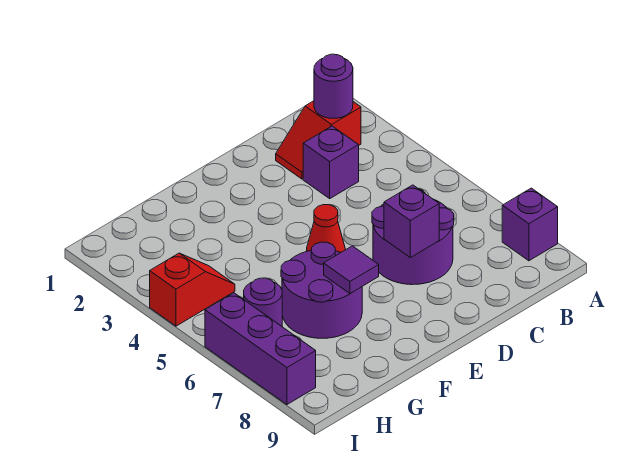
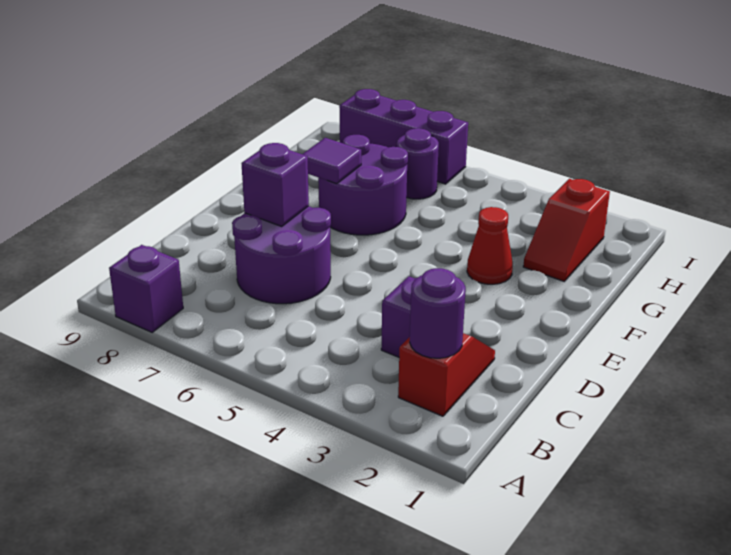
red cone E5 level 1 -> red cone F3 level 1
red slope H4:I4 level 1 top I -> red slope G2:H2 level 1 top H

